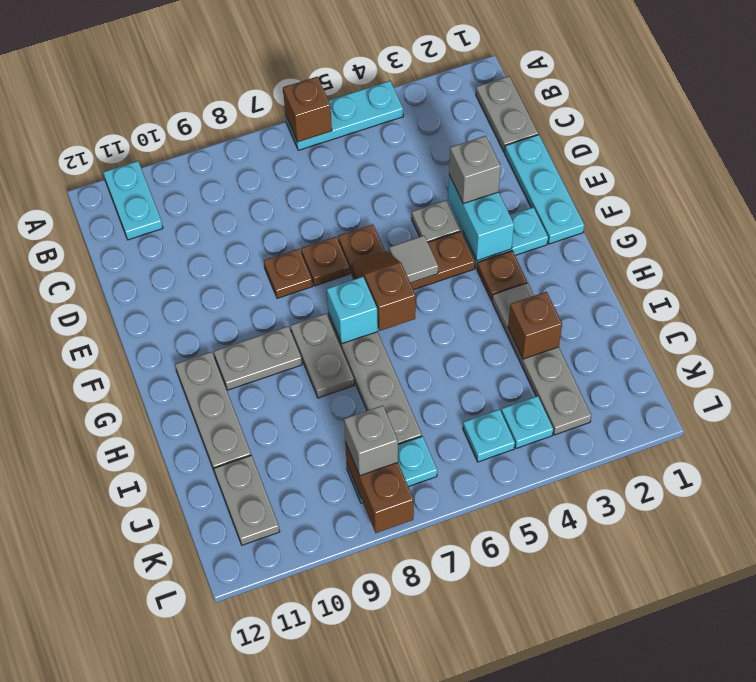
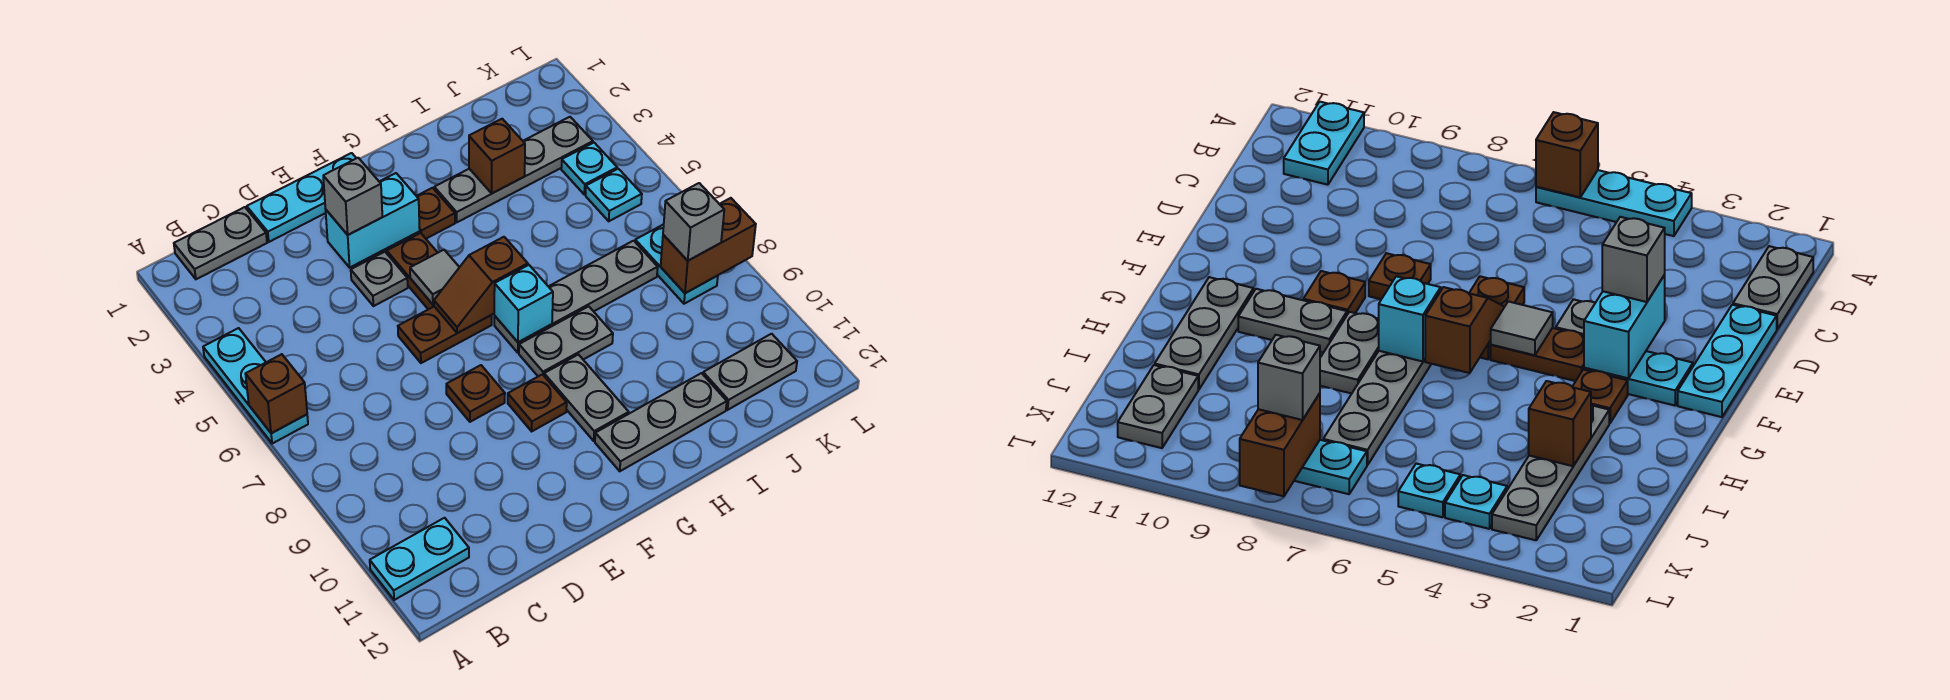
brown plate E7 level 1 -> brown plate F9 level 1

